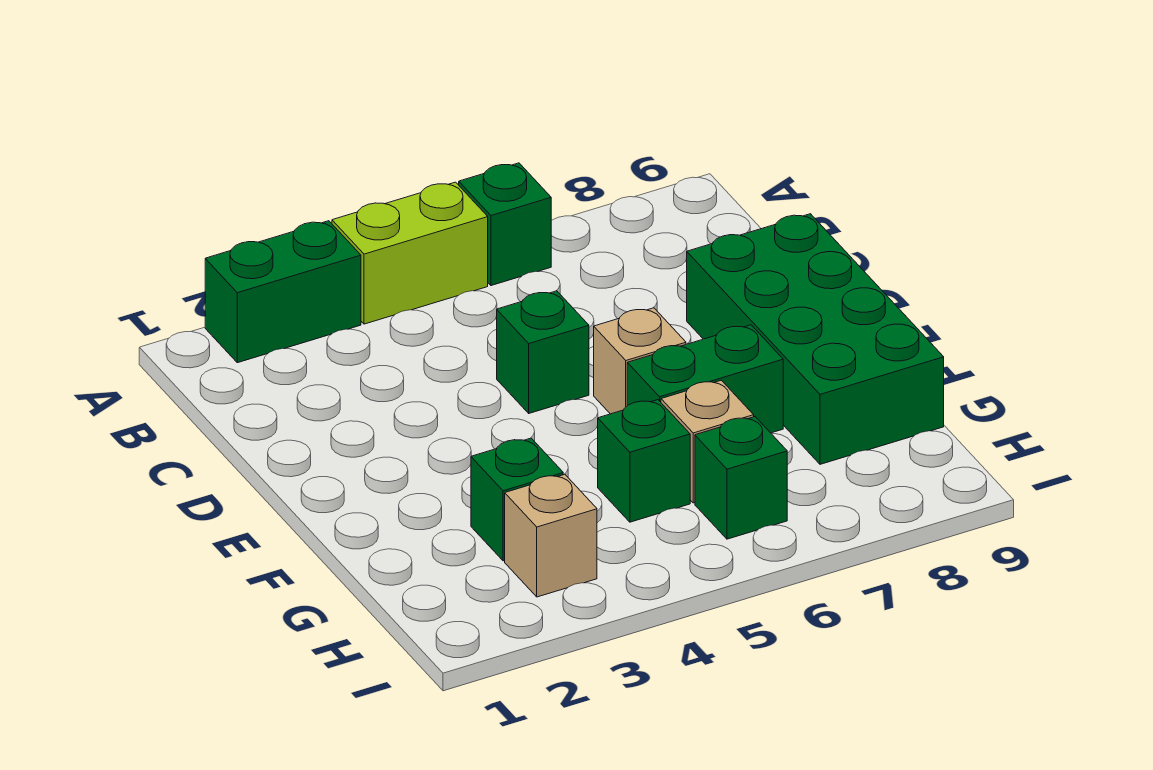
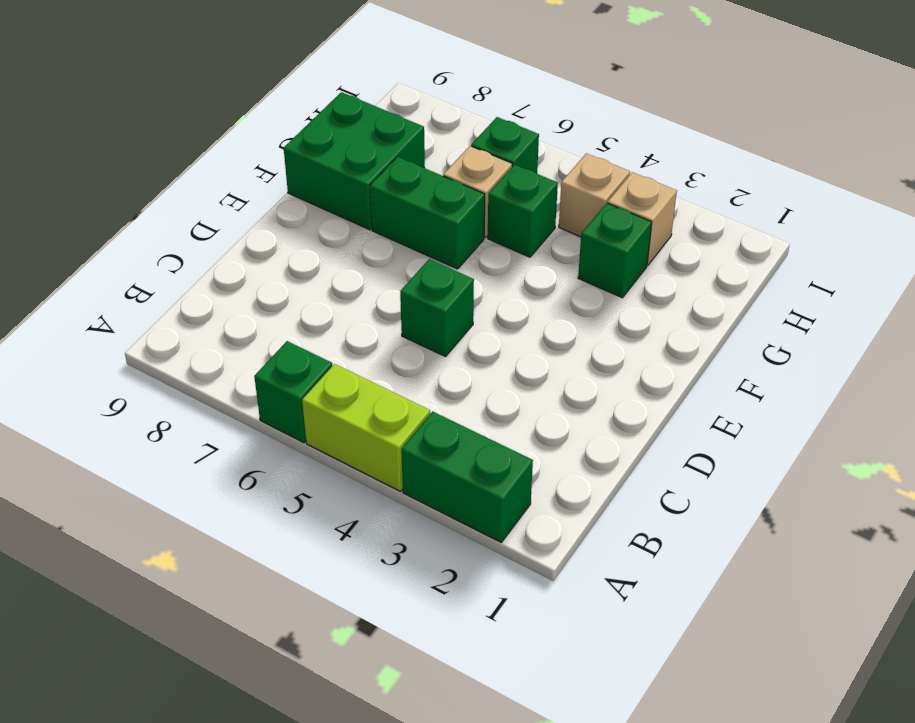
green brick D8:G9 level 1 -> green brick F8:G9 level 1
tan brick E6 level 1 -> tan brick H4 level 1

